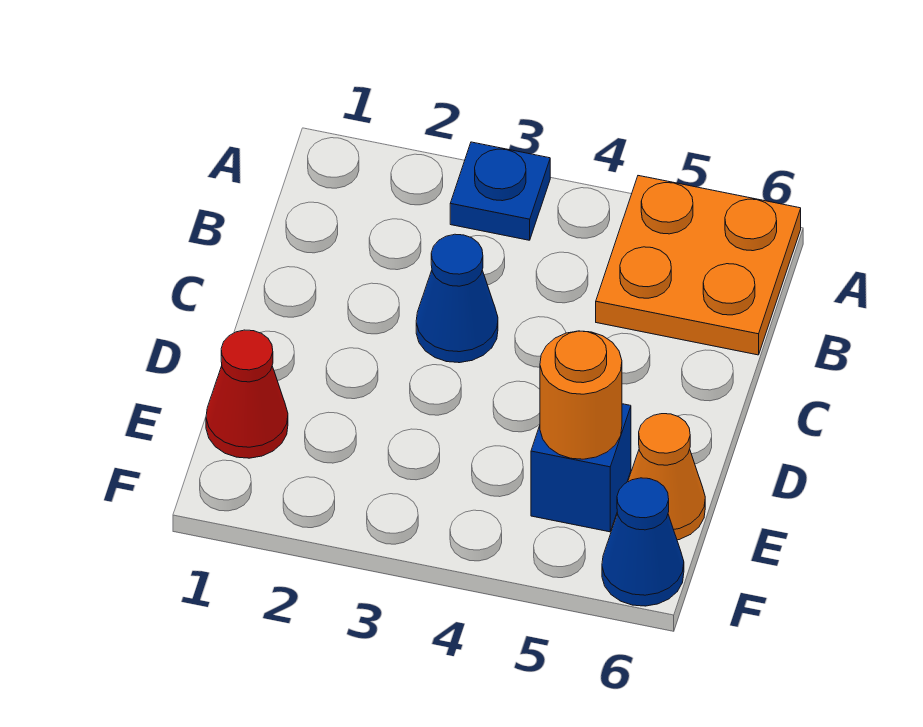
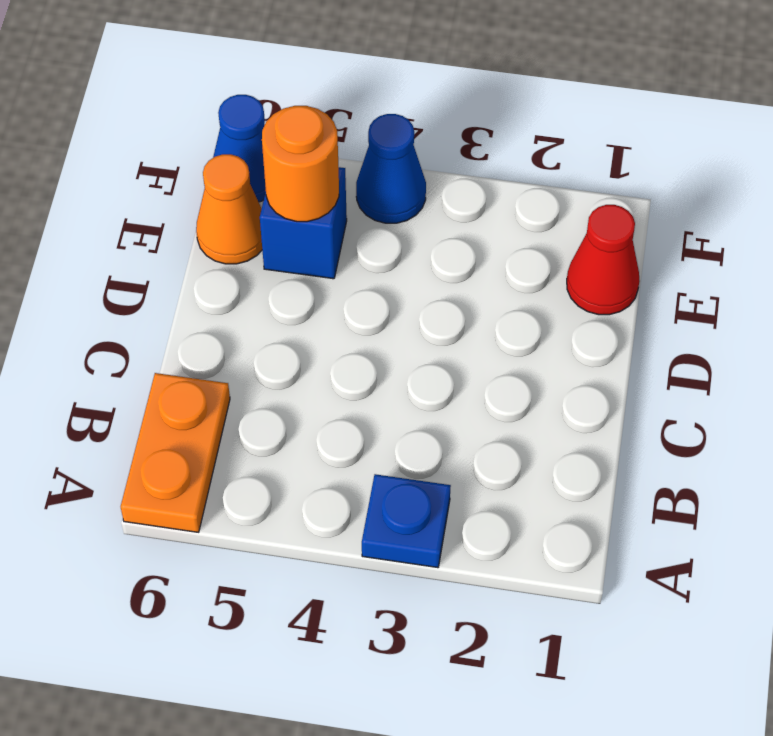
orange plate A5:B6 level 1 -> orange plate A6:B6 level 1
blue cone C3 level 1 -> blue cone F4 level 1

